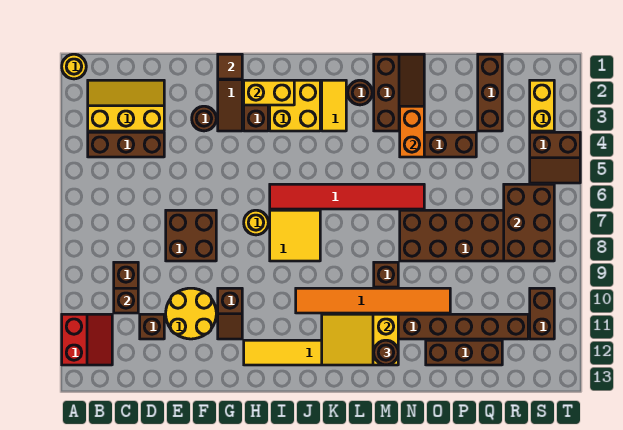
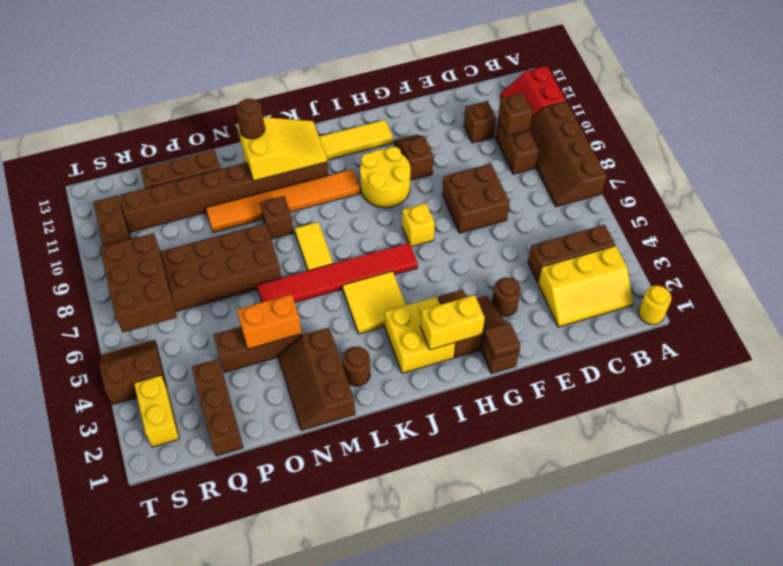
none -> brown slope A7:B10 level 1 top A
yellow round brick E10:F11 level 1 -> yellow round brick H9:I10 level 1
yellow round brick H7 level 1 -> yellow brick H7 level 1
yellow tile I7:J8 level 1 -> yellow tile J4:K5 level 1
yellow tile K2:K3 level 1 -> yellow tile L7:L8 level 1
orange brick N3:N4 level 2 -> orange brick N4:O4 level 2

